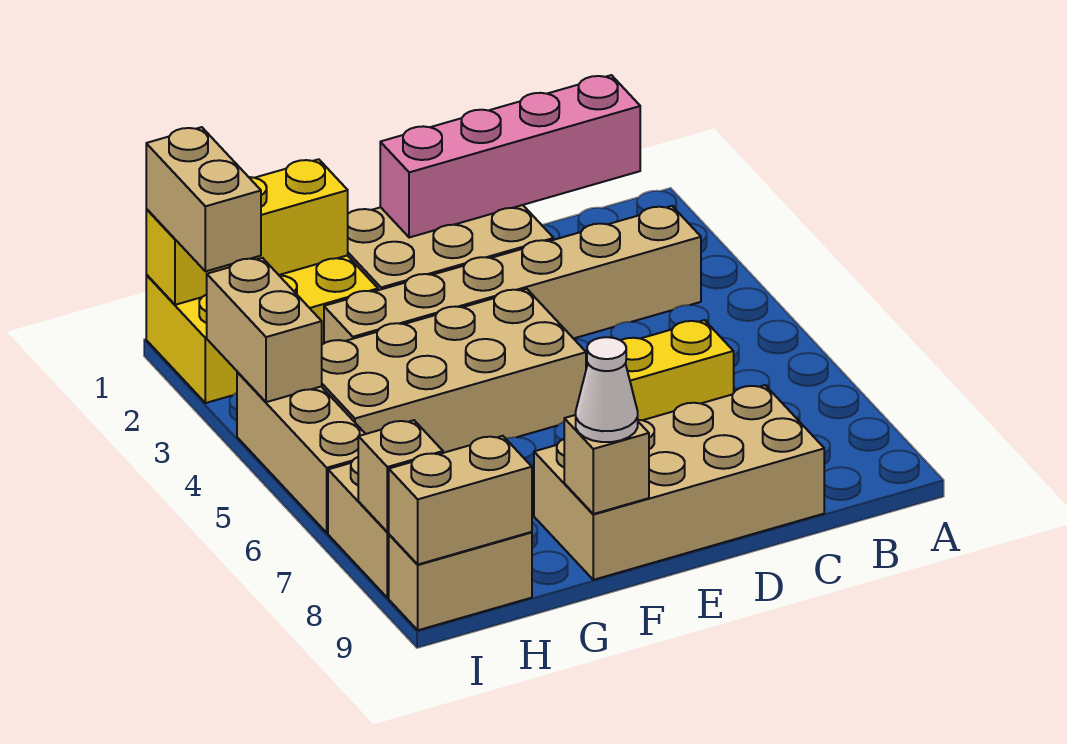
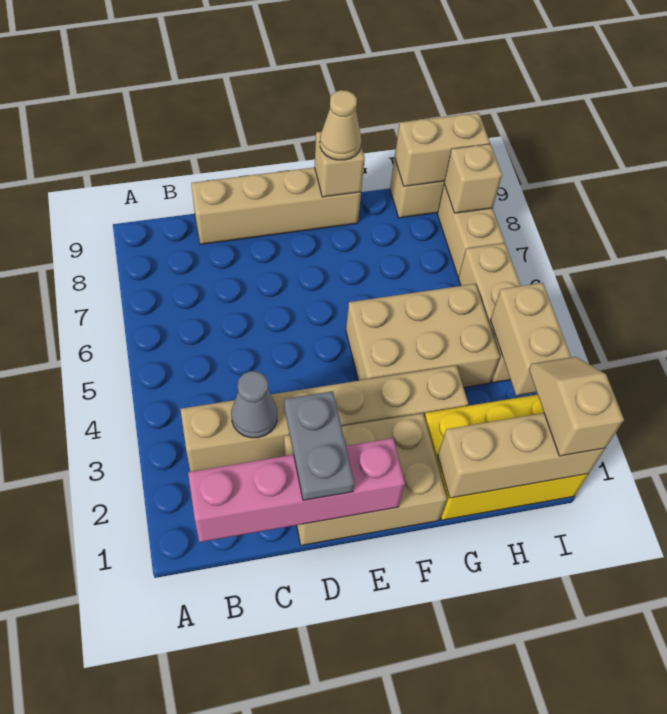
none -> grey cone C3 level 2
yellow brick C6:D6 level 1 -> none
tan brick C8:F9 level 1 -> tan brick C9:F9 level 1
none -> grey plate D1:D2 level 3
tan brick E4:H5 level 1 -> tan brick F4:H5 level 1
white cone F9 level 3 -> tan cone F9 level 3
yellow brick G1:I1 level 2 -> tan brick G1:I1 level 2
tan brick I1:I2 level 3 -> tan slope I1:I2 level 3 top 1

